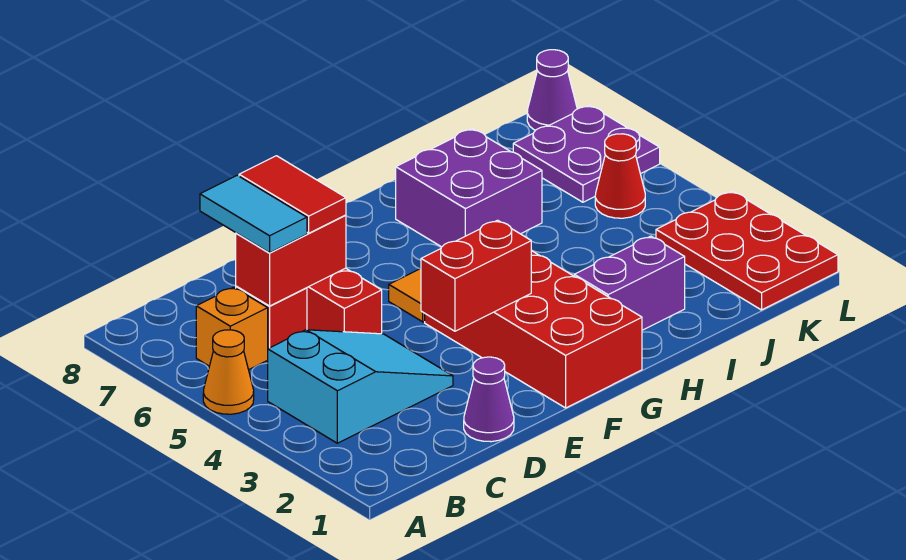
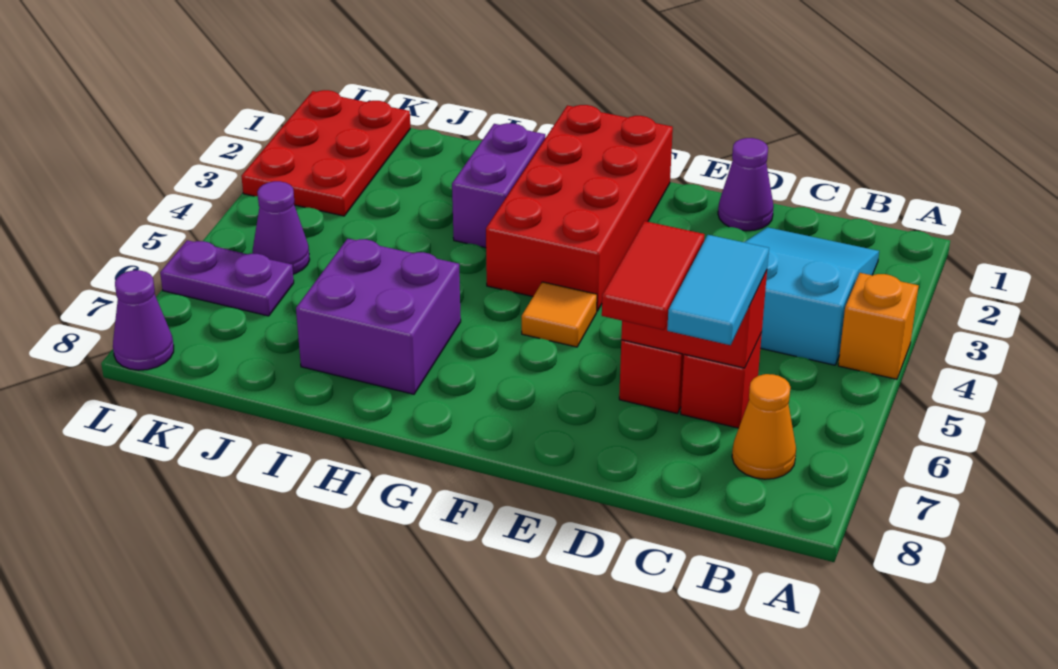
orange cone A5 level 1 -> orange cone B7 level 1
cyan slope B3:D4 level 1 top B -> cyan slope B2:C4 level 1 top 4
orange brick B6 level 1 -> orange brick A4 level 1
red brick E3:F3 level 2 -> none
purple brick H2:I2 level 1 -> purple brick H2:H3 level 1
red cone K5 level 1 -> purple cone K5 level 1
purple plate K6:L7 level 1 -> purple plate K6:L6 level 1

